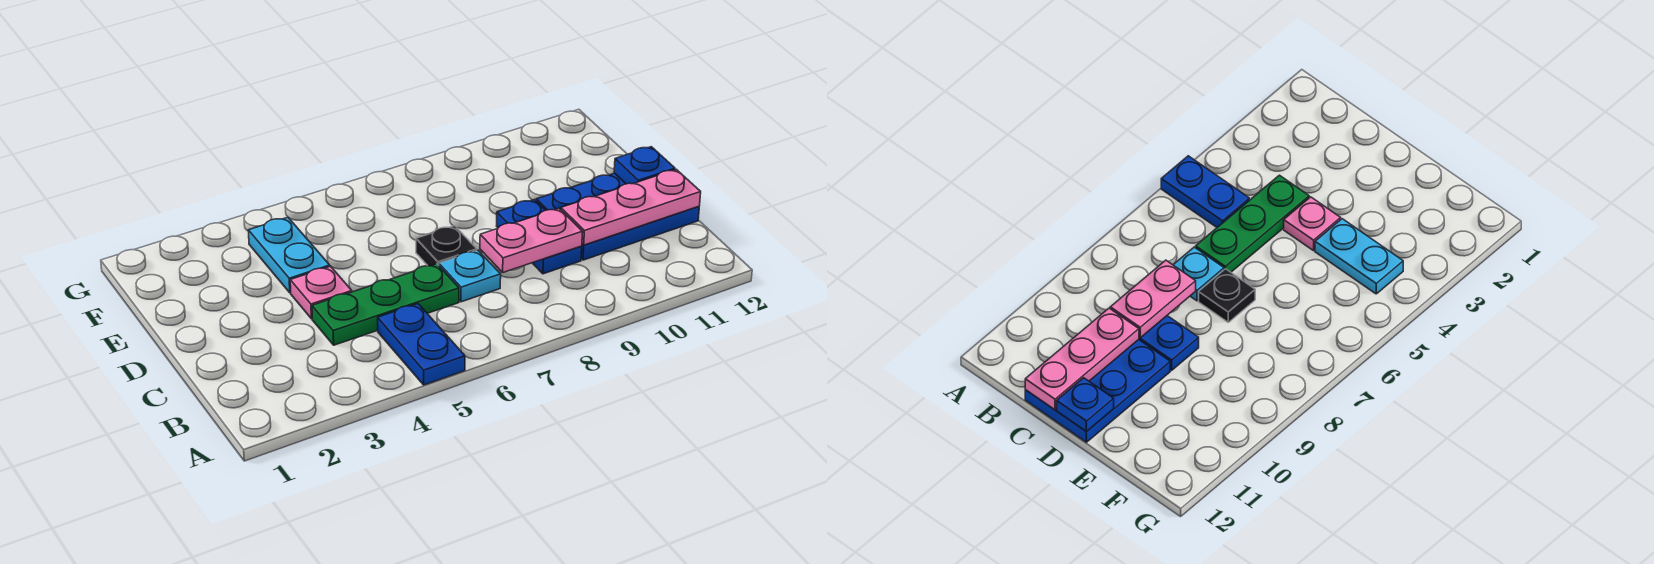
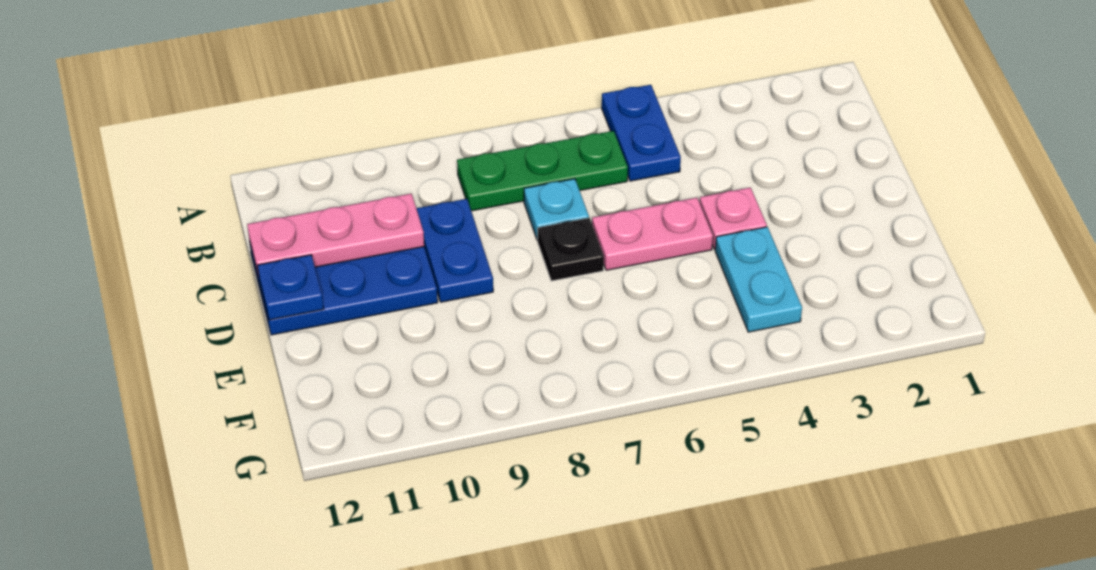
green plate C4:C6 level 1 -> green plate B6:B8 level 1
pink plate C8:C9 level 2 -> pink plate D5:D6 level 1

